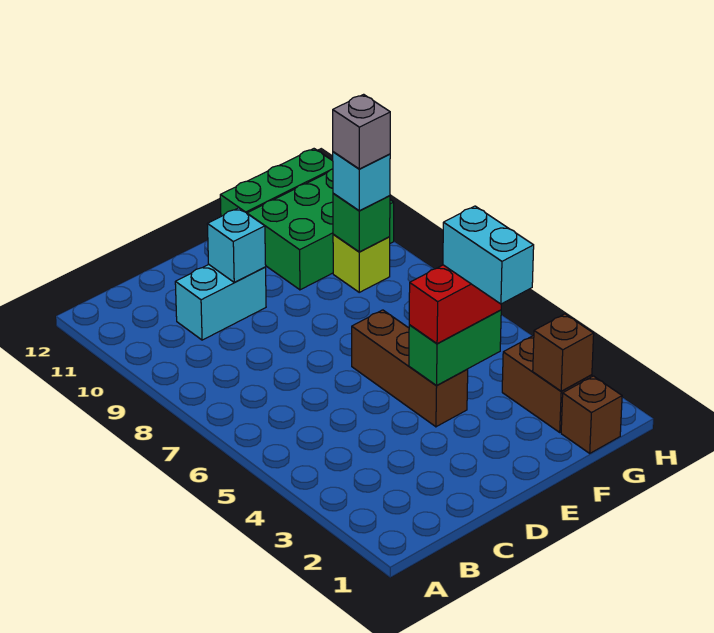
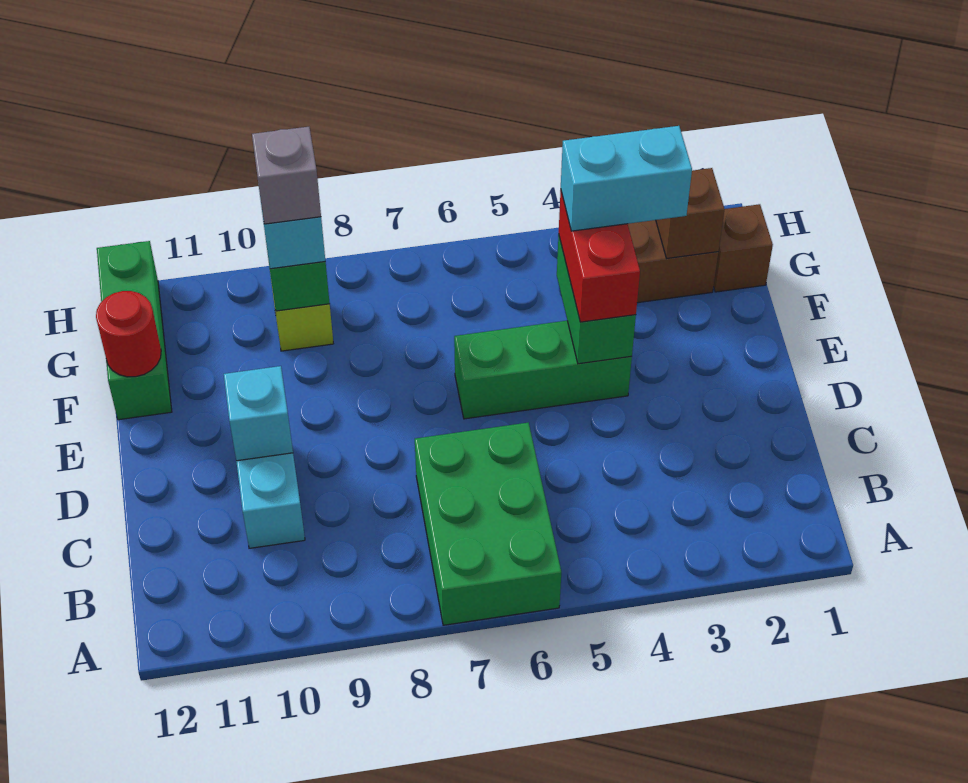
brown brick E4:E6 level 1 -> green brick E4:E6 level 1
green brick F10:H11 level 1 -> green brick A6:C7 level 1
none -> red round brick F12 level 2

